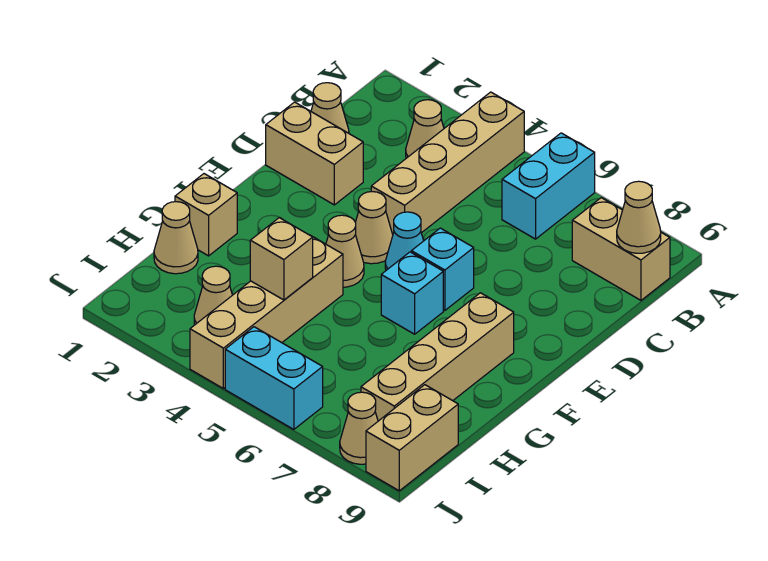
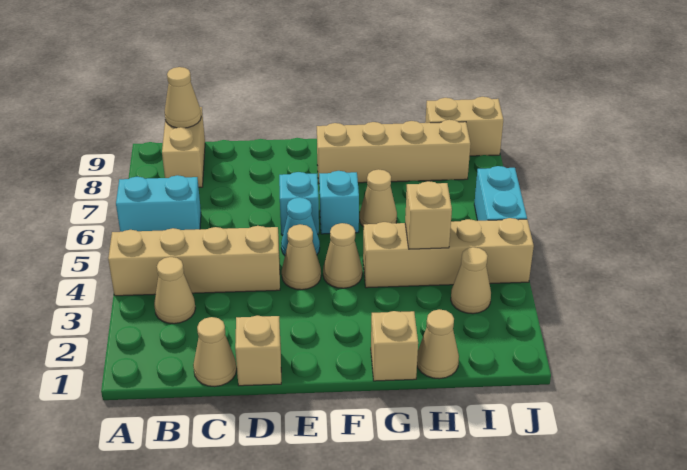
tan brick D1:D2 level 1 -> tan brick D1 level 1
tan cone J8 level 1 -> tan cone G6 level 1

